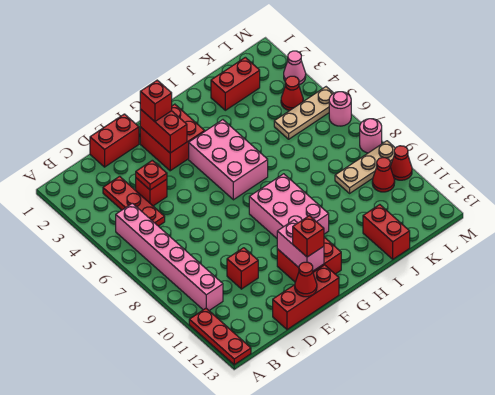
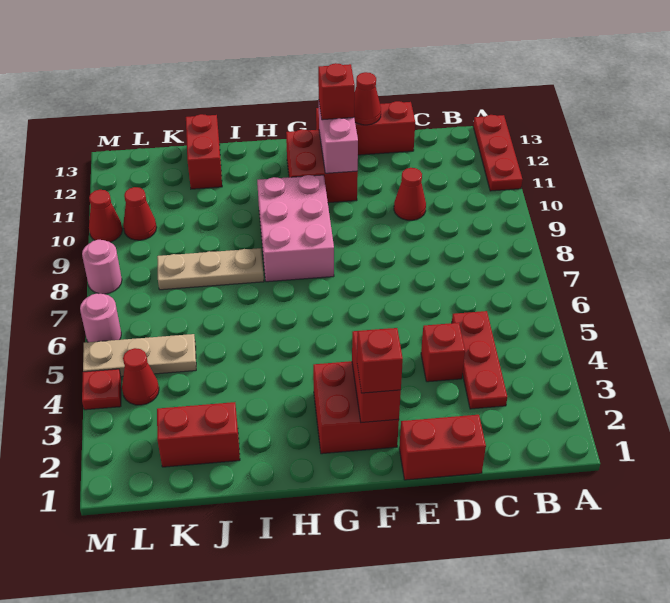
pink brick B5:B10 level 1 -> none
red plate D4 level 2 -> red plate M4 level 1
red brick D10 level 1 -> red cone D10 level 1
pink brick G4:H6 level 1 -> none
tan plate K9:M9 level 1 -> tan plate I8:K8 level 1
pink cone M3 level 1 -> none

